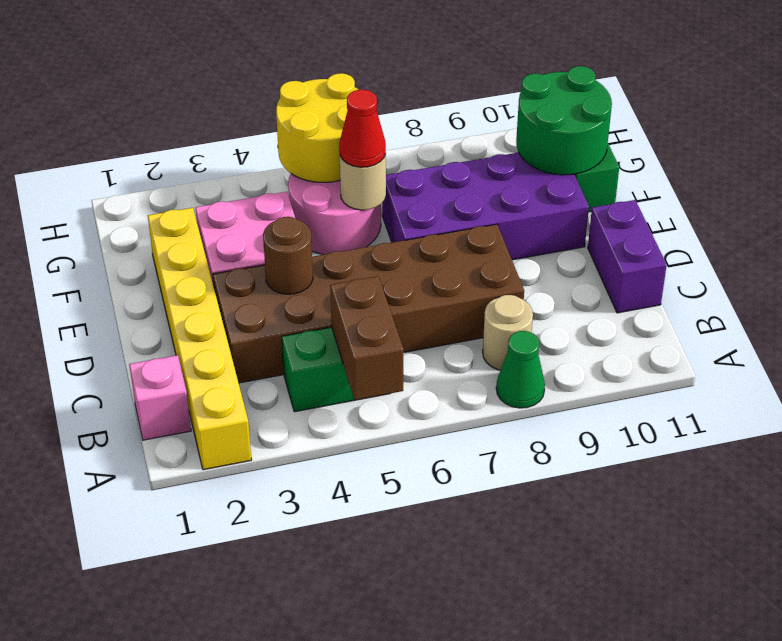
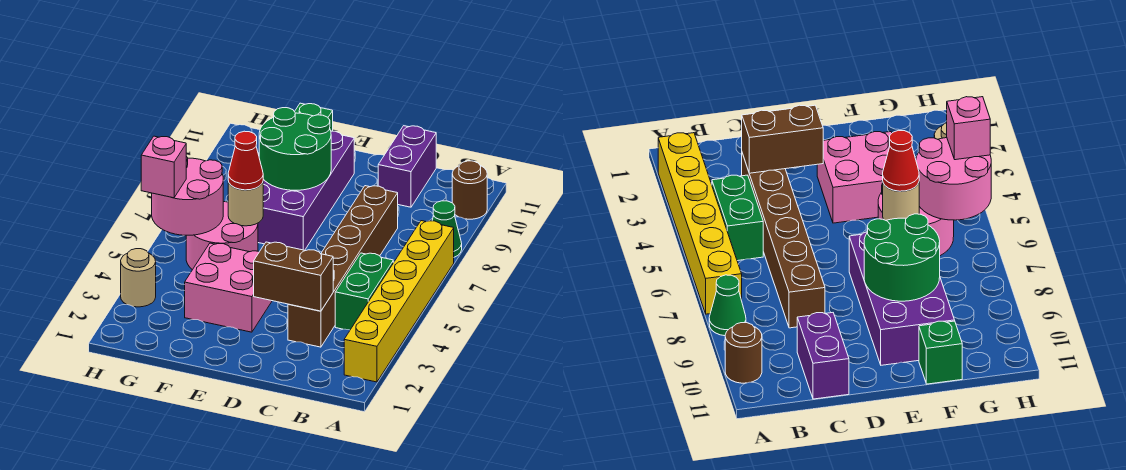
yellow brick A2:F2 level 1 -> yellow brick A2:A7 level 1
brown brick A5:B5 level 2 -> brown brick C3:D3 level 2
pink brick B1 level 1 -> pink brick H5 level 3
tan round brick B8 level 1 -> tan round brick H3 level 1
brown brick C3:D8 level 1 -> brown brick C3:C8 level 1
purple brick C11:D11 level 1 -> purple brick C10:C11 level 1
brown round brick D4 level 2 -> brown round brick A10 level 1
green round brick F10:G11 level 2 -> green round brick E8:F9 level 2
yellow round brick G5:H6 level 2 -> pink round brick G5:H6 level 2

